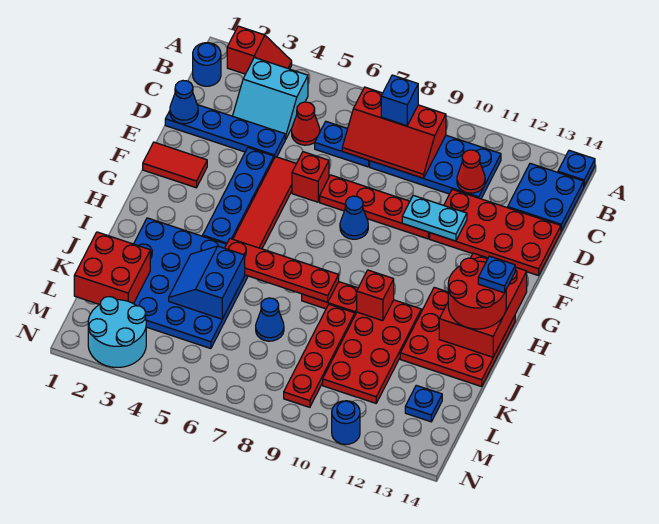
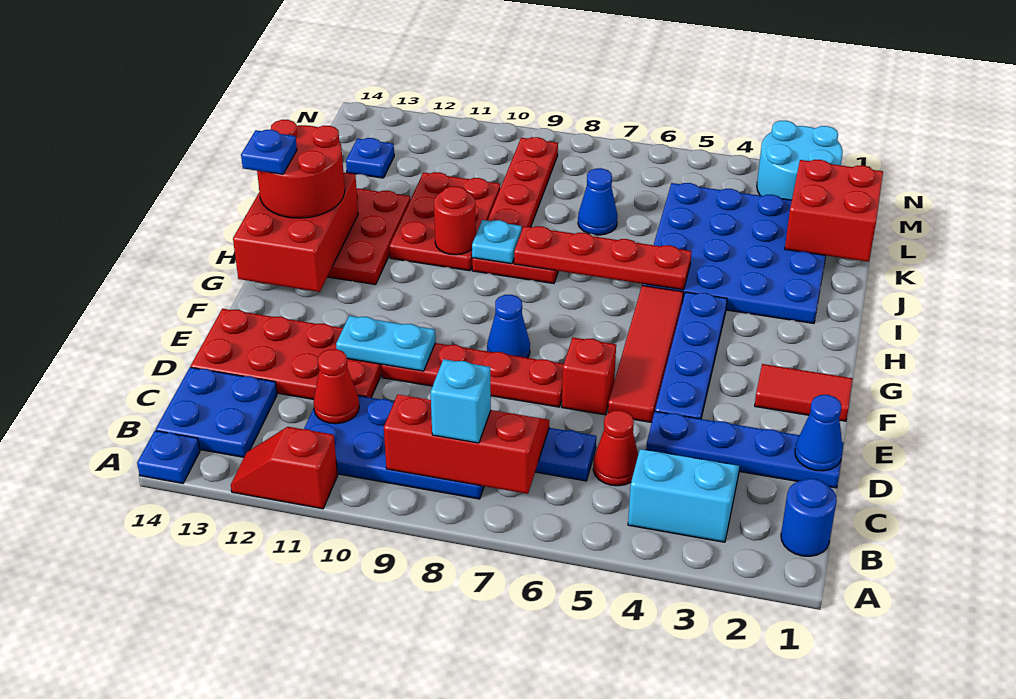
red slope A2:A3 level 1 top 2 -> red slope A11:A12 level 1 top 11
blue brick B8 level 3 -> cyan brick B8 level 3
none -> cyan plate I9 level 2
red plate I10:L11 level 1 -> red plate I10:K11 level 1
red brick I10 level 2 -> red round brick I10 level 2
blue slope J4:K5 level 2 top 5 -> none
blue round brick N11 level 1 -> none

